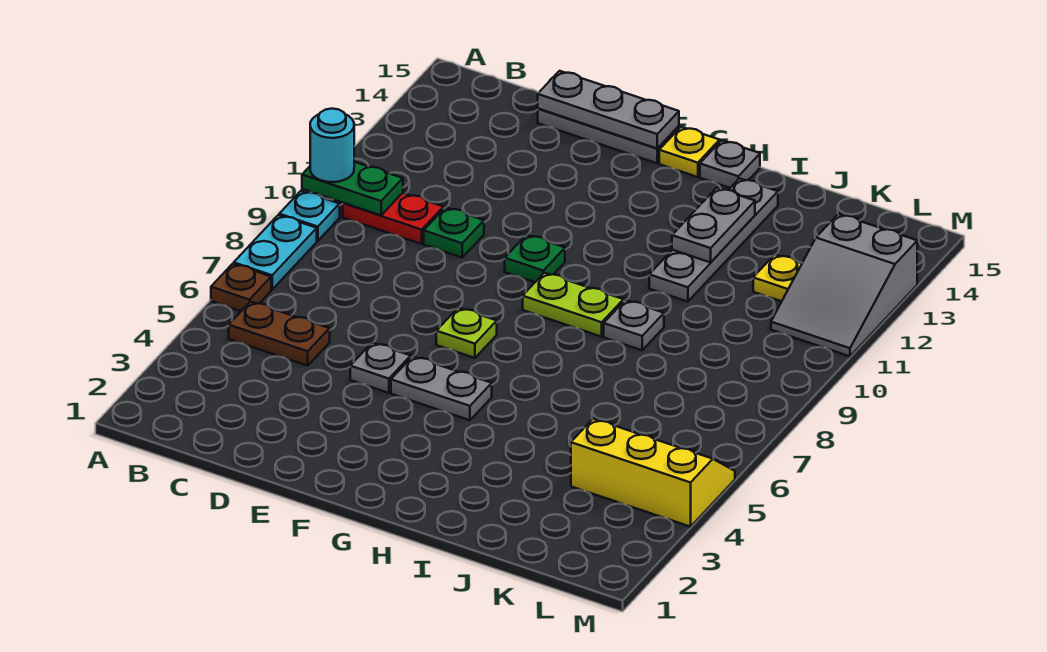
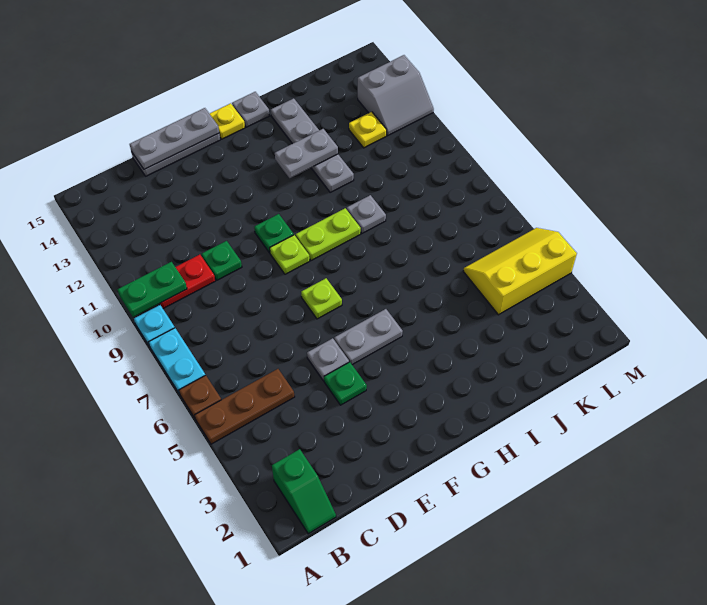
cyan round brick A10 level 3 -> none
none -> green slope B1:B2 level 1 top 2
brown plate B5:C5 level 1 -> brown plate A5:C5 level 1
none -> green plate E4 level 1
none -> lime plate F9 level 1
grey plate I12:I13 level 2 -> grey plate H12:I12 level 2
grey slope L11:M13 level 1 top 13 -> grey slope L12:M13 level 1 top 13

